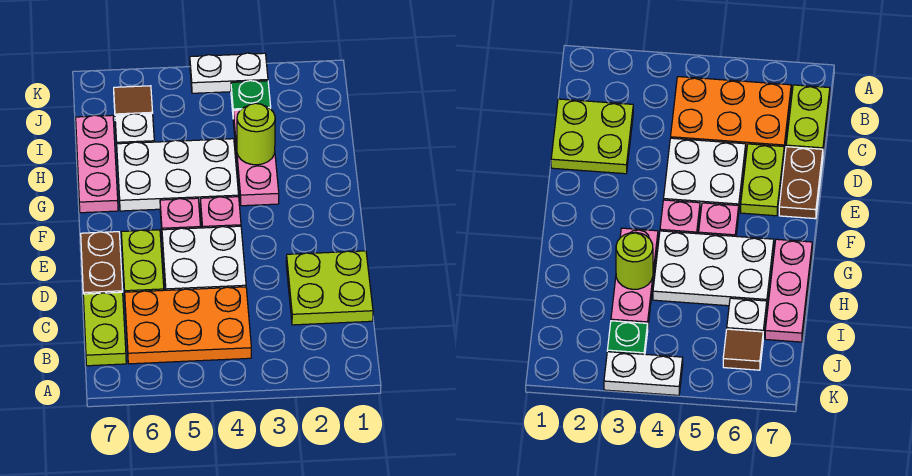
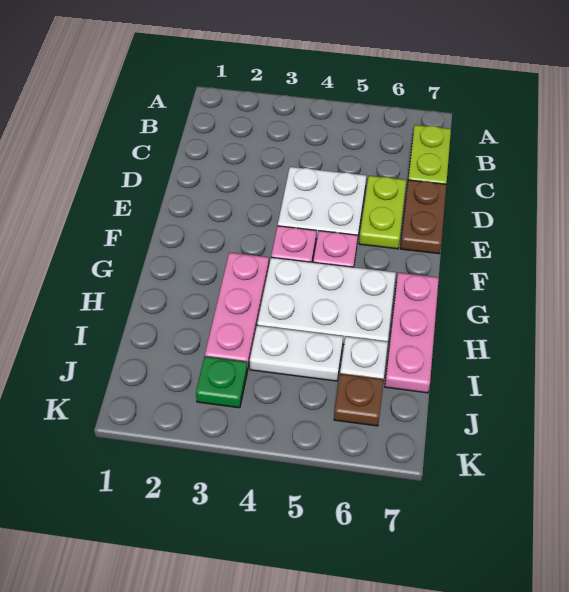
orange plate B4:C6 level 1 -> none
lime plate C1:D2 level 1 -> none
lime round brick H3 level 2 -> none
brown tile J6 level 1 -> brown plate J6 level 1
white plate K3:K4 level 1 -> white plate I4:I5 level 1

